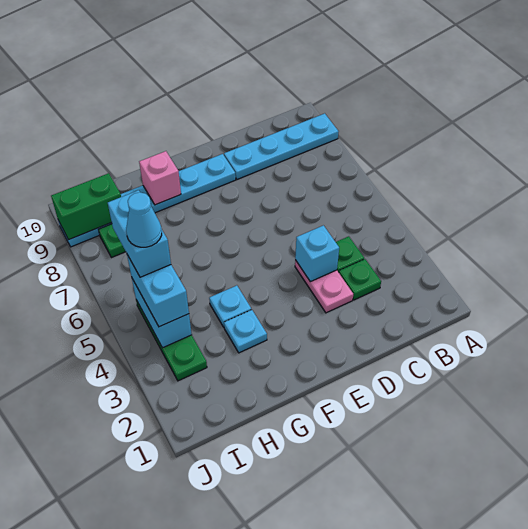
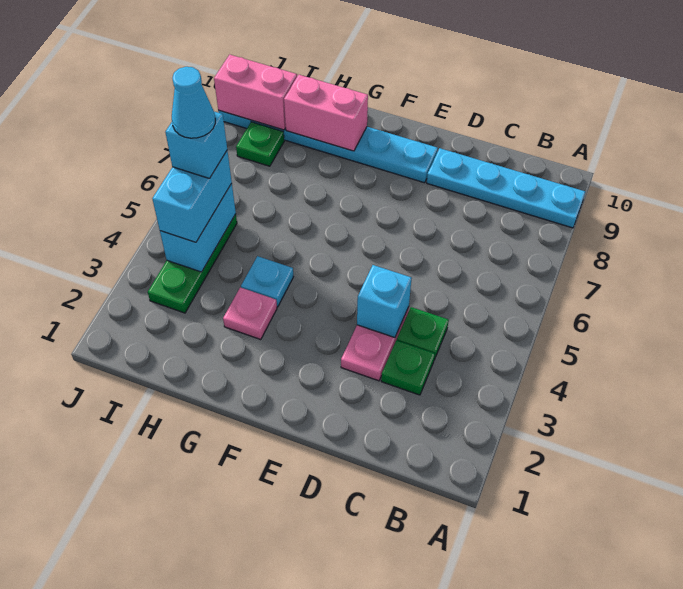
cyan plate G3 level 1 -> pink plate G3 level 1
pink brick G9 level 2 -> pink brick G9:H9 level 2
cyan brick I5:I6 level 4 -> cyan brick I5 level 4
green brick I9:J9 level 2 -> pink brick I9:J9 level 2

